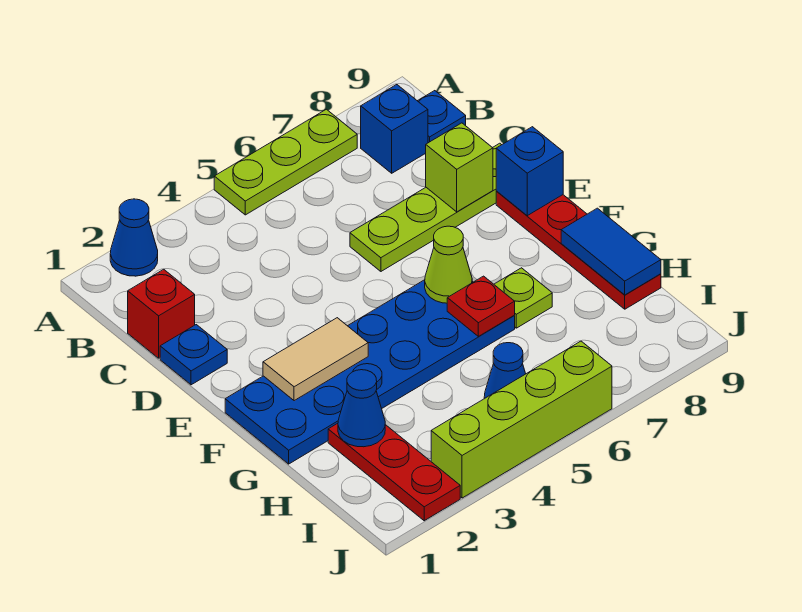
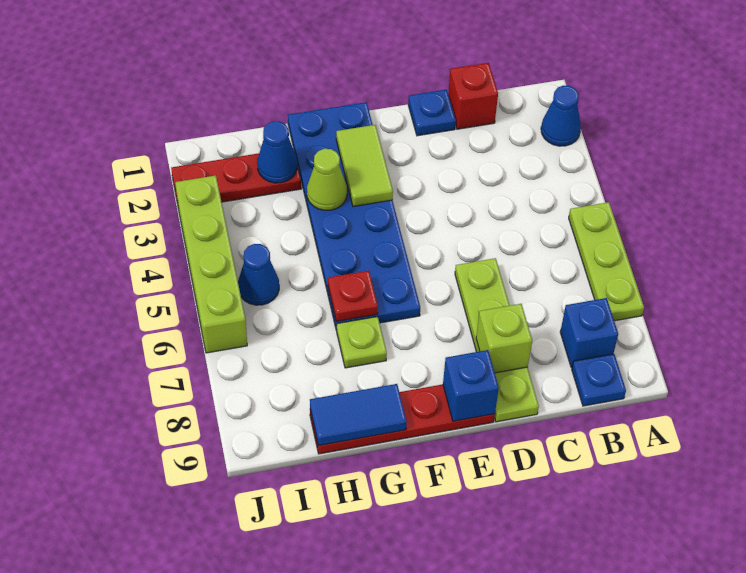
tan tile F2:F3 level 2 -> lime tile F2:F3 level 2
lime cone F6 level 2 -> lime cone G3 level 2

